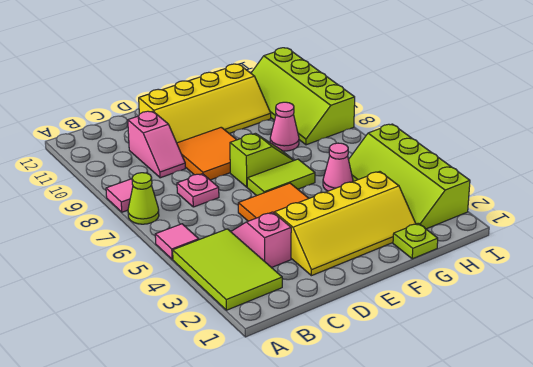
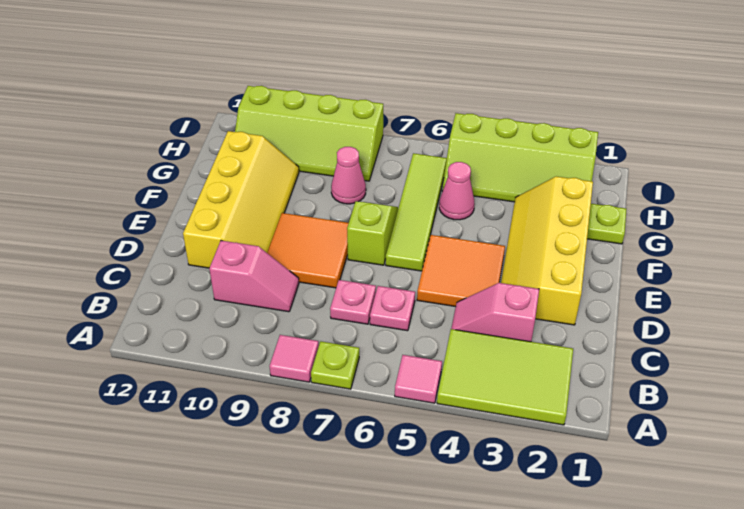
lime cone A7 level 1 -> lime plate A7 level 1
none -> pink plate C6 level 1
yellow slope D2:G3 level 1 top 3 -> yellow slope D2:G3 level 1 top 2
lime tile E6:F6 level 1 -> lime tile E6:H6 level 1

